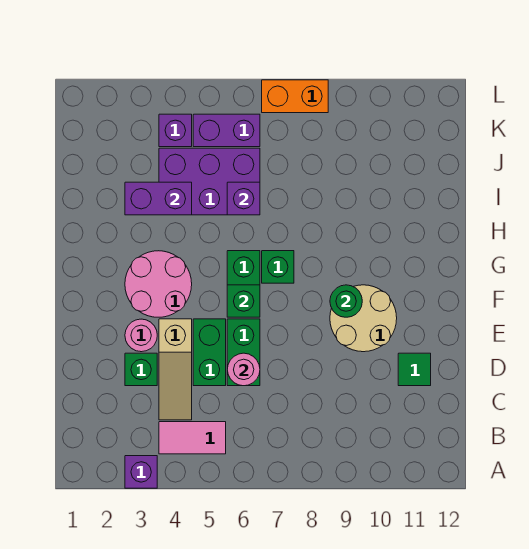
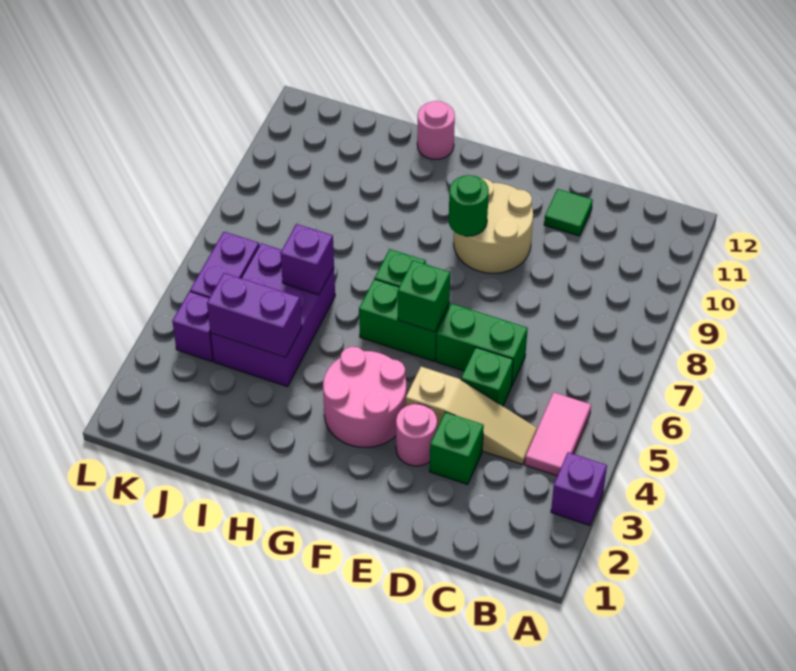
green brick D5:E5 level 1 -> green brick D5 level 1
pink round brick D6 level 2 -> pink round brick H12 level 1
purple brick I3:I4 level 2 -> purple brick I4:J4 level 2
orange brick L7:L8 level 1 -> none

